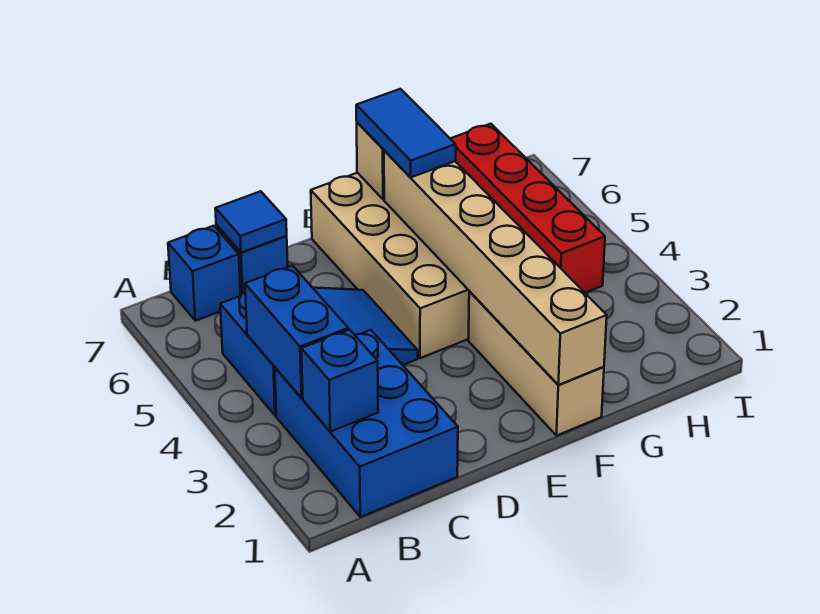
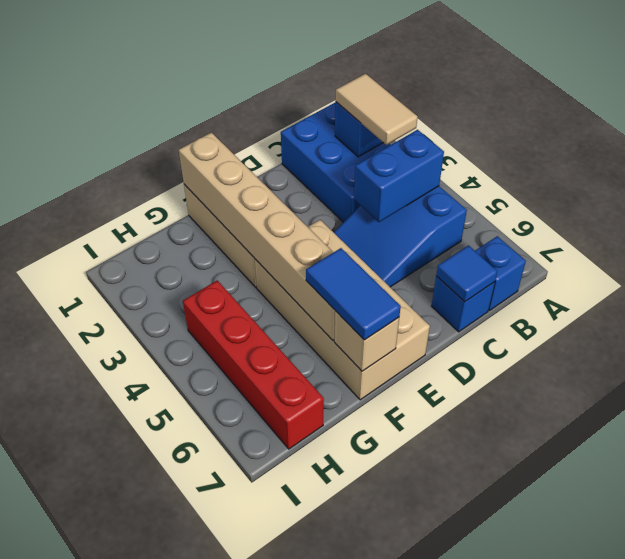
none -> tan tile B2:B3 level 3
blue brick B3:B4 level 2 -> blue brick B4:C4 level 2

